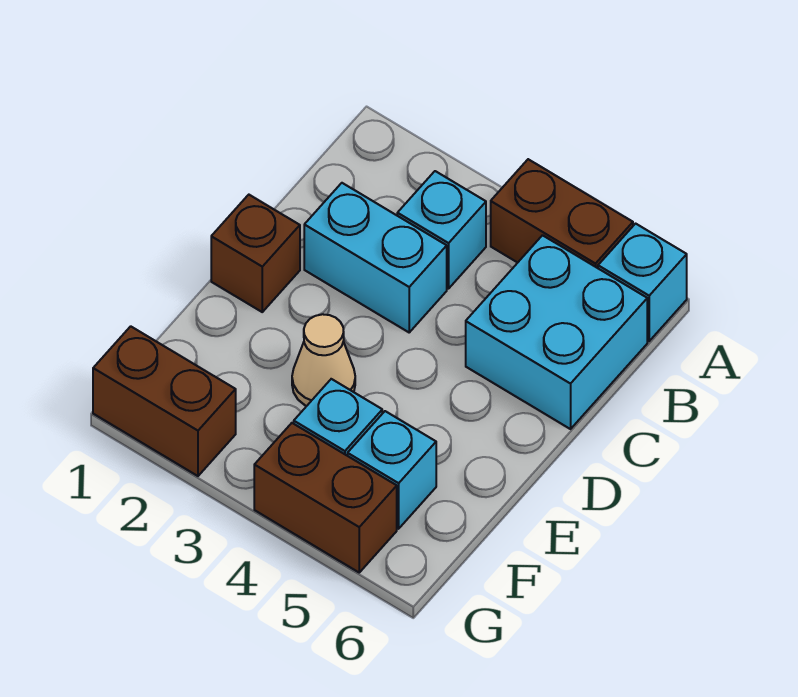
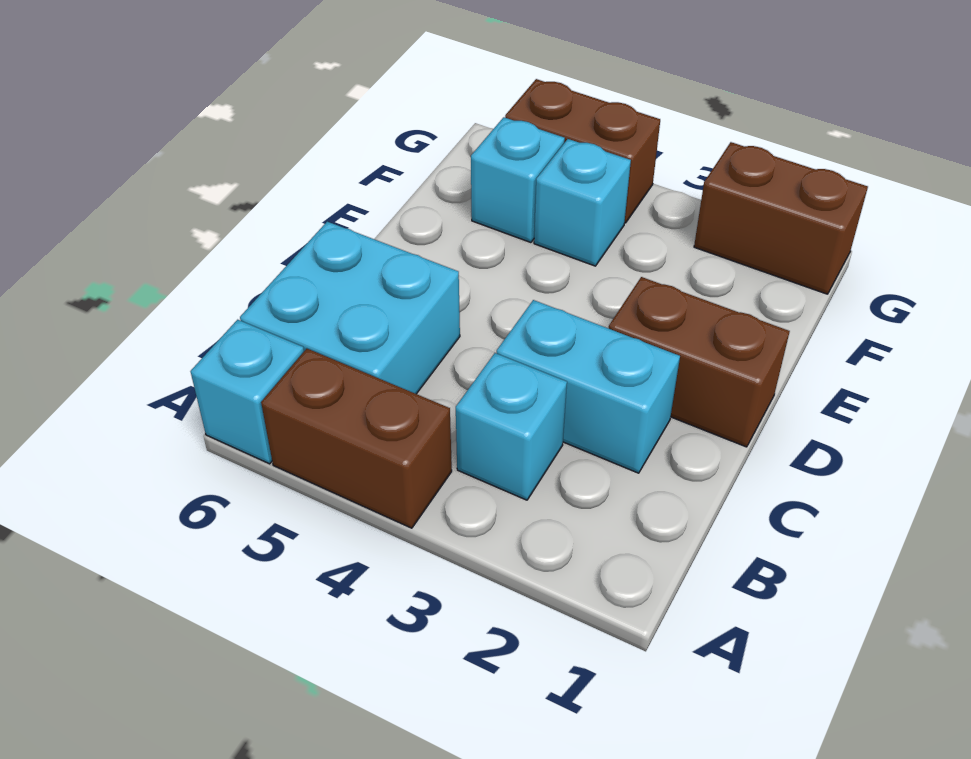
brown brick D1 level 1 -> brown brick D1:D2 level 1
tan cone E3 level 1 -> none

